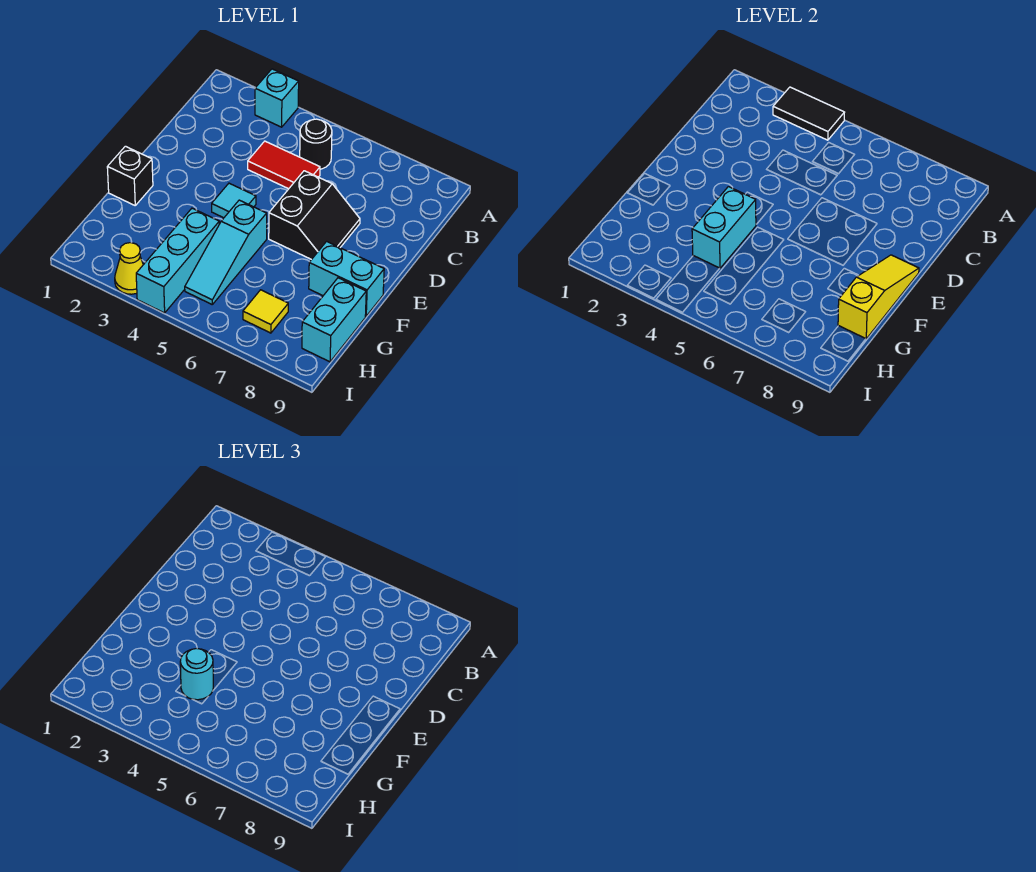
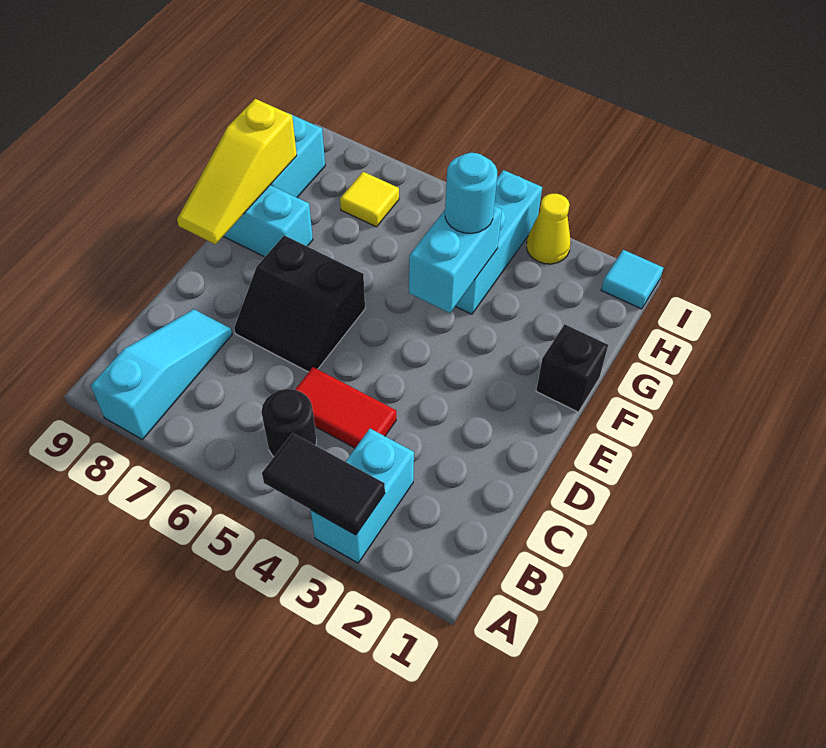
cyan brick A3 level 1 -> cyan brick A3:B3 level 1
black slope D6:E7 level 1 top 6 -> black slope D6:E7 level 1 top E
cyan tile E4 level 1 -> cyan tile I1 level 1
cyan slope F5:H5 level 1 top F -> cyan slope A8:C8 level 1 top A

